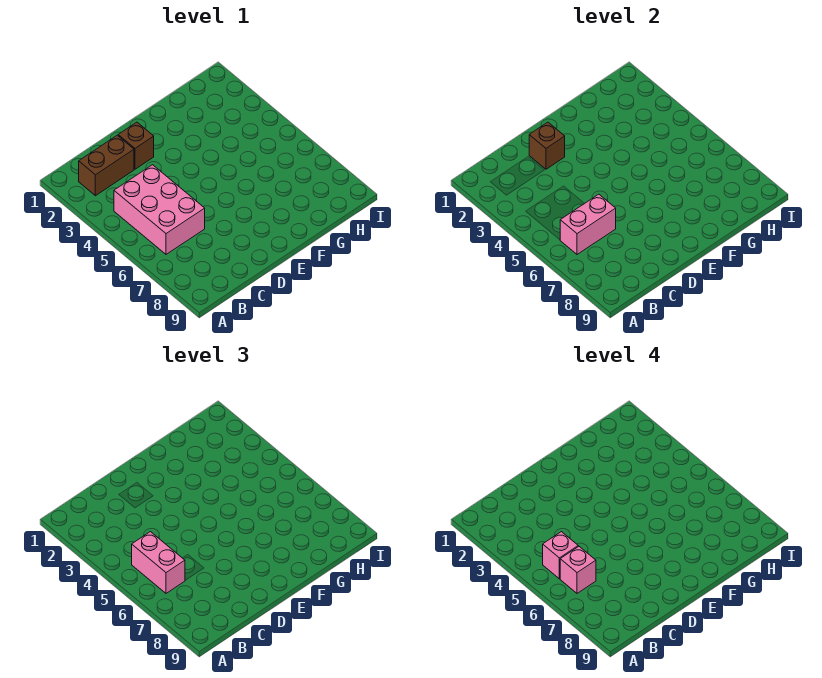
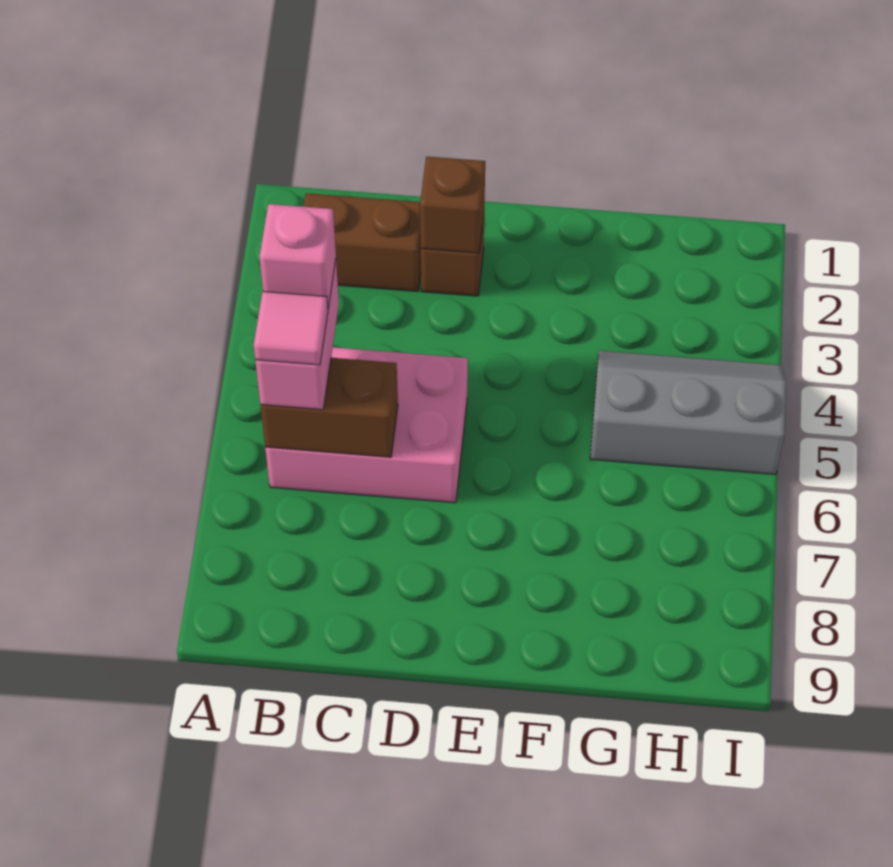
pink brick B4:C6 level 1 -> pink brick B5:D6 level 1
pink brick B6:C6 level 2 -> brown brick B6:C6 level 2
pink brick B6 level 4 -> pink tile B6 level 4
none -> grey slope G4:I5 level 1 top 5

